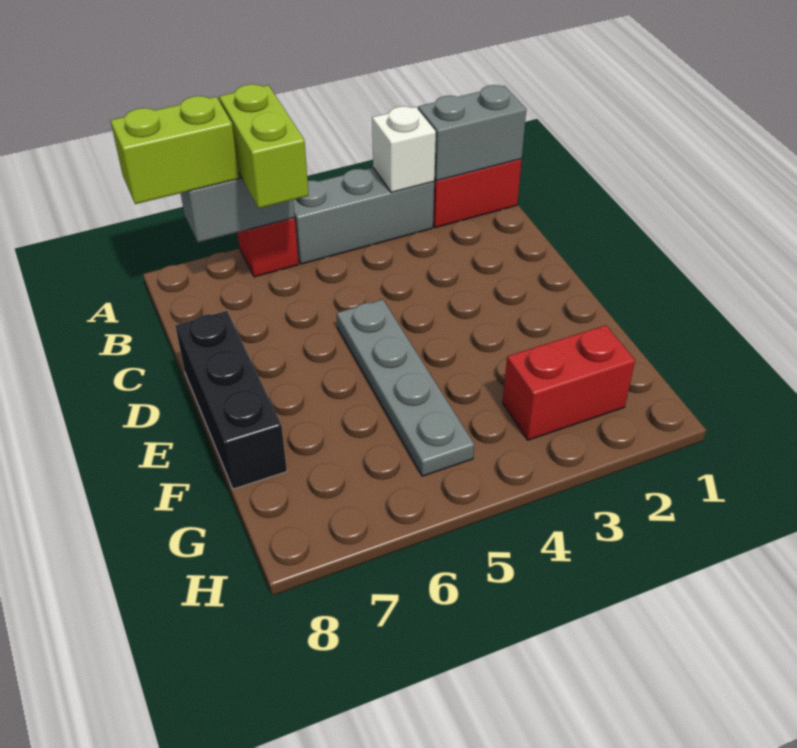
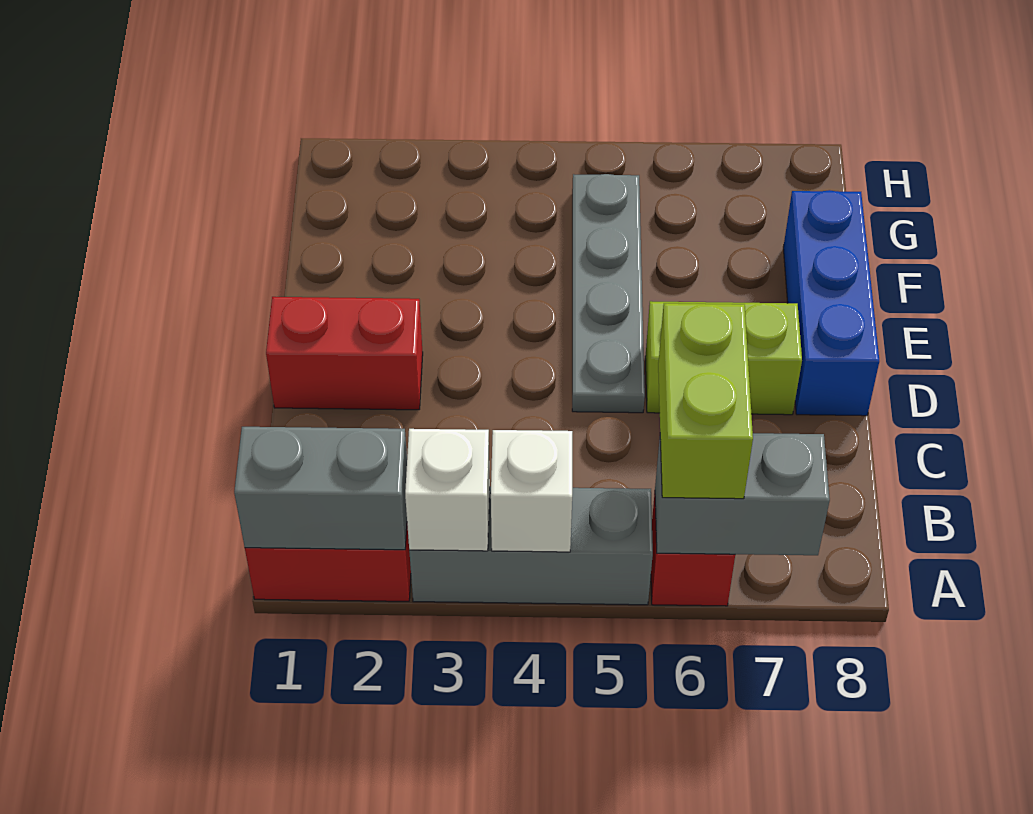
none -> white brick A4 level 2
lime brick A7:A8 level 3 -> lime brick D6:D7 level 1
black brick D8:F8 level 1 -> blue brick D8:F8 level 1
red brick G2:G3 level 1 -> red brick D1:D2 level 1

